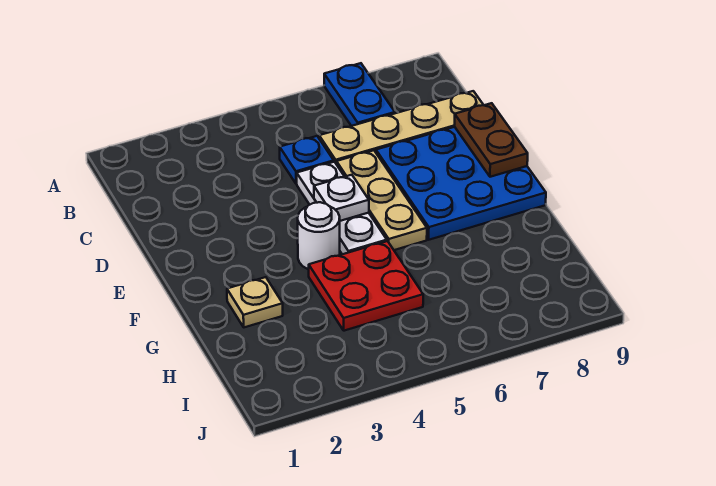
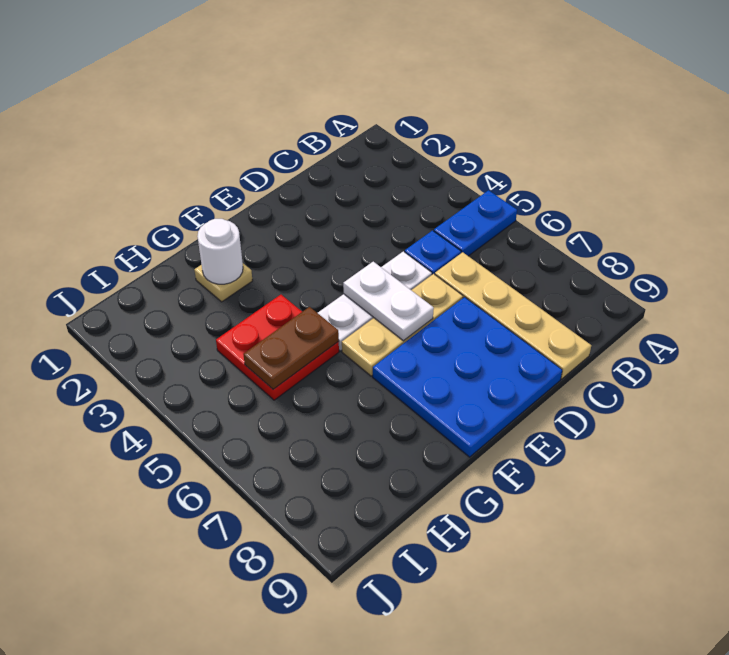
blue plate A7:B7 level 1 -> blue plate A5:B5 level 1
brown plate D9:E9 level 2 -> brown plate G5:H5 level 2
white plate E5 level 2 -> white plate E5:E6 level 2
white round brick F4 level 1 -> white round brick G2 level 2

